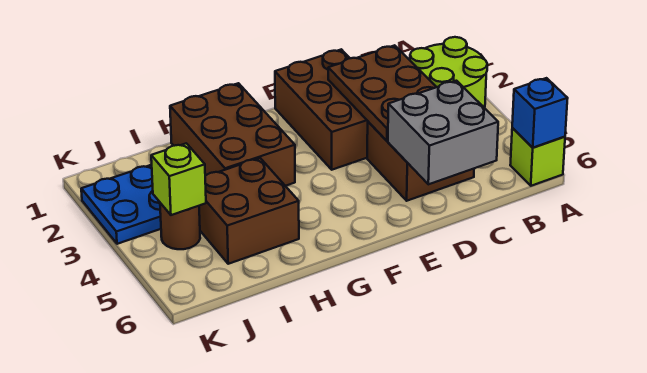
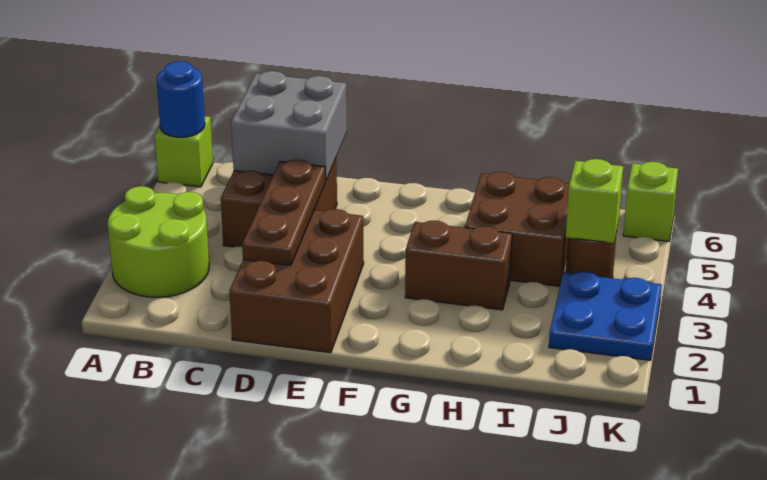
blue brick A6 level 2 -> blue round brick A6 level 2
brown plate C2:D4 level 2 -> brown plate D2:D4 level 2
brown brick G1:H3 level 1 -> brown brick G3:H3 level 1
none -> lime brick K6 level 1

